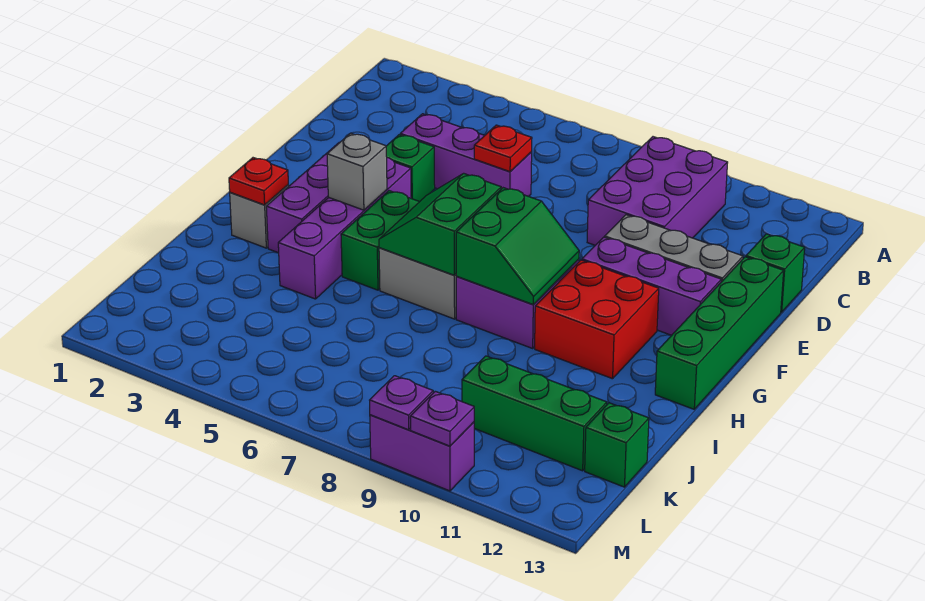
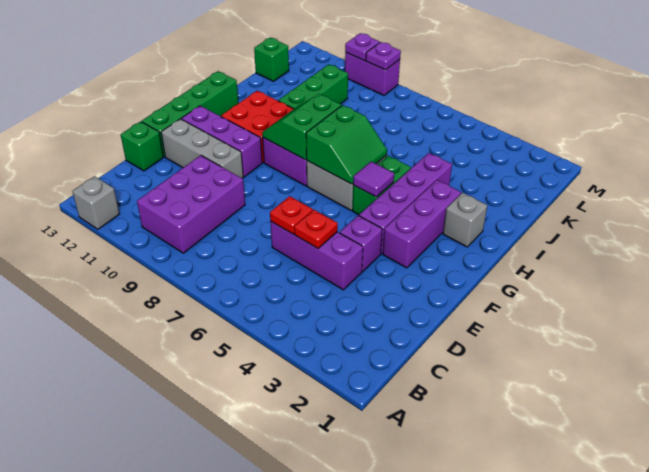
green brick E4 level 1 -> purple brick E4 level 1
grey brick G4 level 2 -> grey brick A12 level 1
none -> purple tile G5 level 2
red plate H2 level 2 -> red plate D5 level 2
green brick K10:K12 level 1 -> green brick I10:K10 level 1

